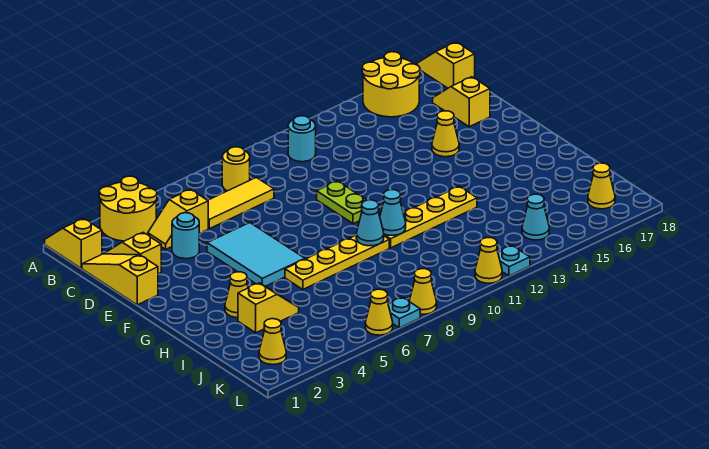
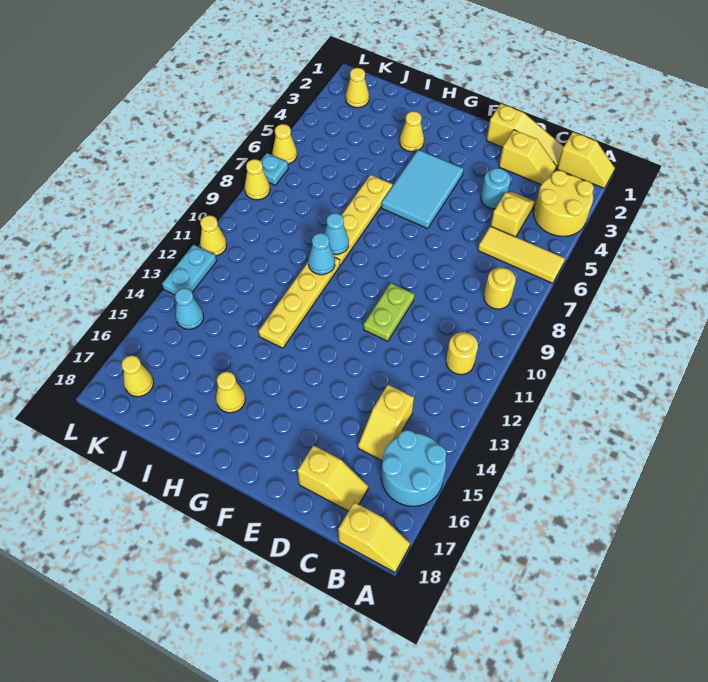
yellow round brick A15:B16 level 1 -> cyan round brick A15:B16 level 1
cyan round brick B11 level 1 -> yellow round brick B11 level 1
yellow tile C6:C8 level 1 -> yellow tile A6:C6 level 1
cyan tile E5:G6 level 1 -> cyan tile F4:G6 level 1
lime plate E10:F10 level 1 -> lime plate E10:E11 level 1
yellow cone E15 level 1 -> yellow cone H16 level 1
yellow slope I3:I4 level 1 top 3 -> yellow slope C14:C15 level 1 top 14
cyan plate L12 level 1 -> cyan plate L12:L13 level 1

